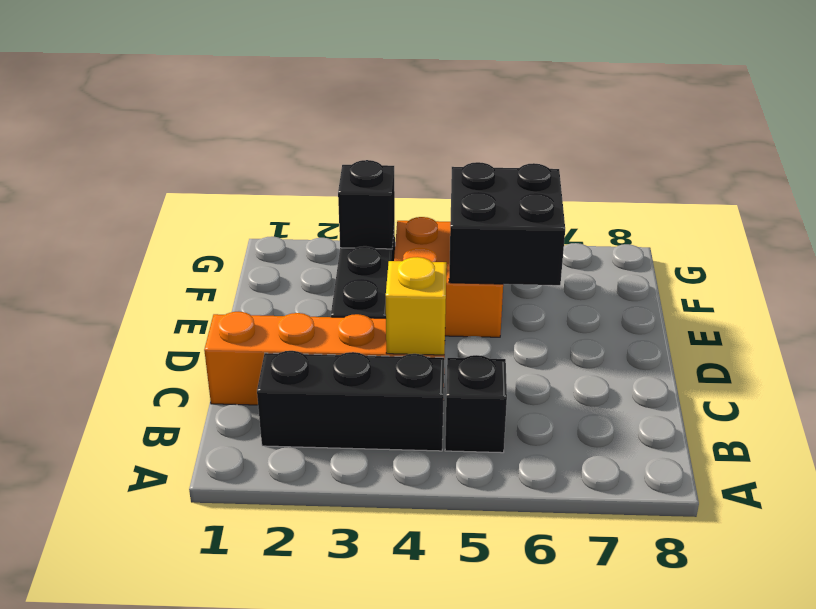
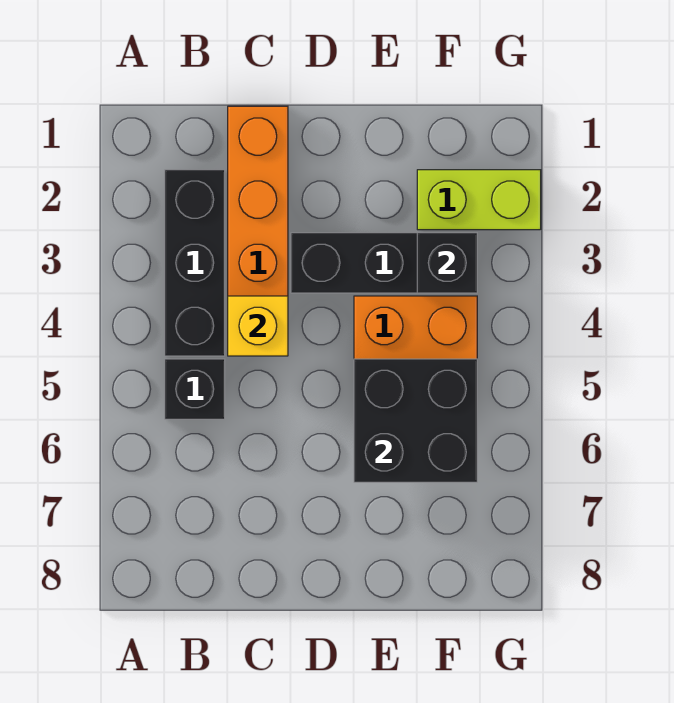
none -> lime brick F2:G2 level 1

